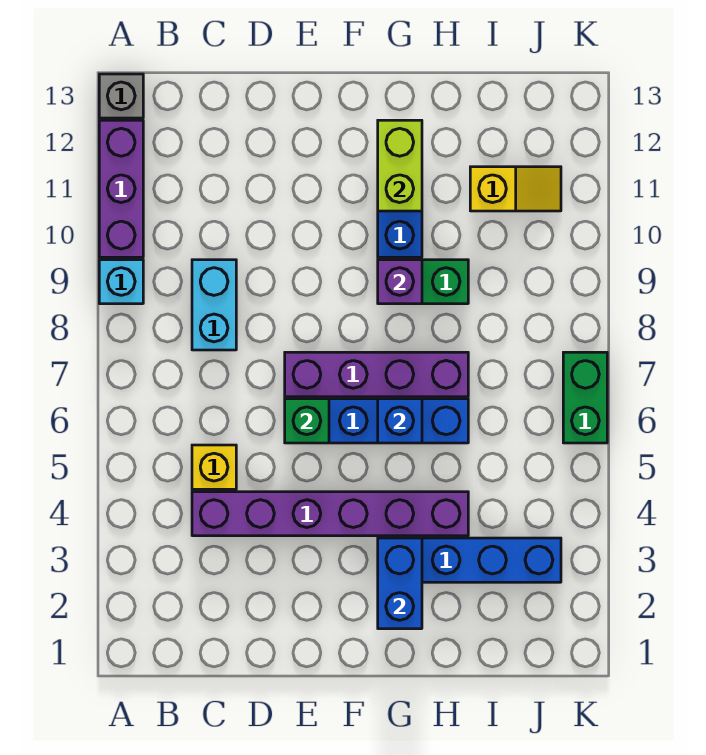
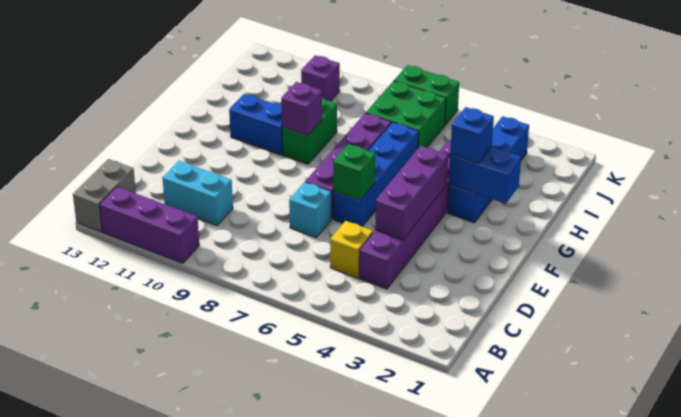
cyan brick A9 level 1 -> cyan brick D7 level 1
grey brick A13 level 1 -> grey brick A13:B13 level 1
cyan brick C8:C9 level 1 -> cyan brick C10:C11 level 1
none -> purple brick D4:F4 level 2
blue brick G6 level 2 -> blue brick G3 level 3
lime brick G11:G12 level 2 -> none
none -> green brick I6:J7 level 1
yellow slope I11:J11 level 1 top I -> none
none -> purple brick J10 level 1

